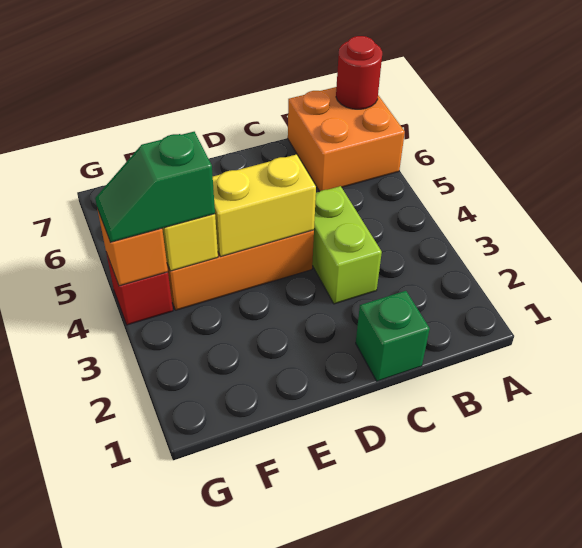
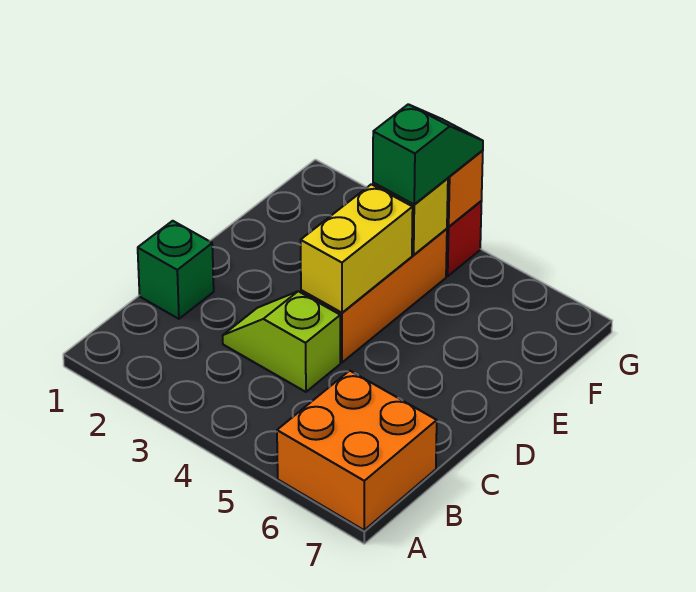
red round brick A7 level 2 -> none
lime brick C3:C4 level 1 -> lime slope C3:C4 level 1 top 4

